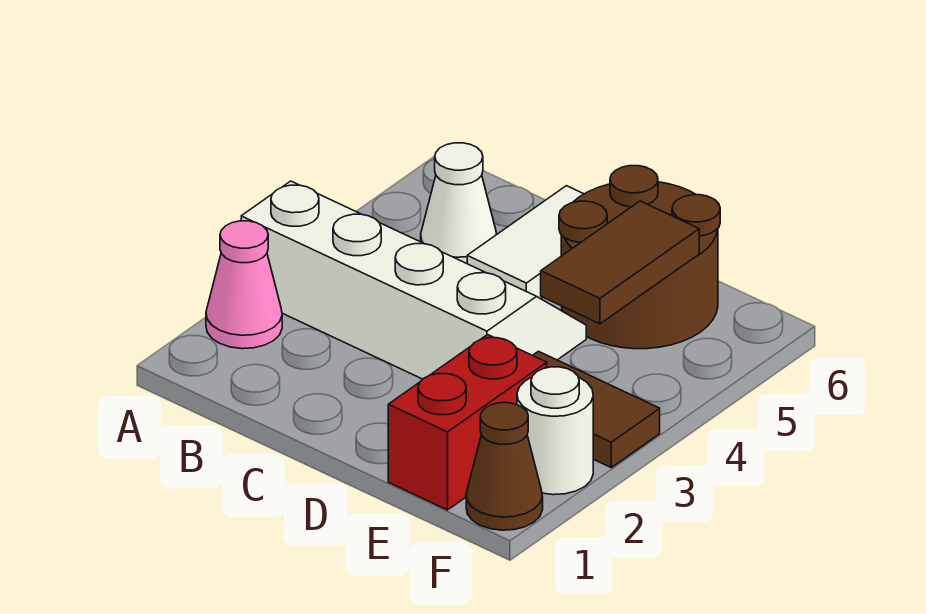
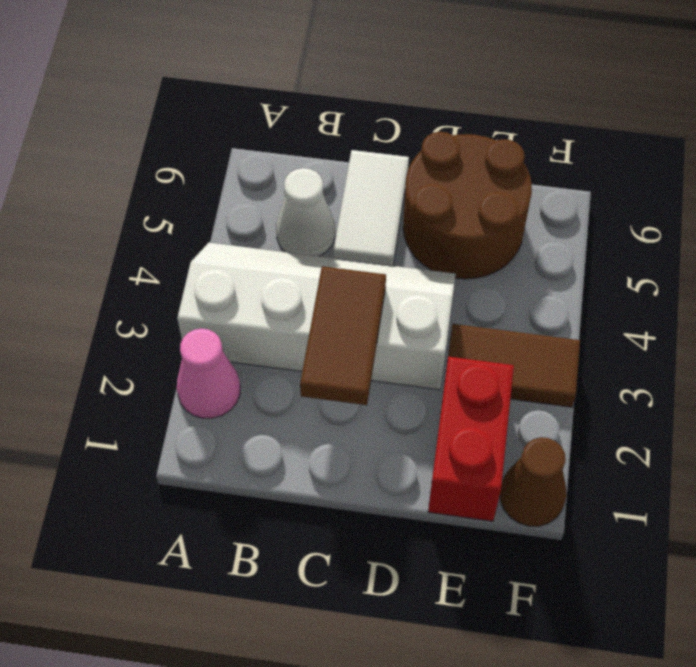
brown tile E4:E5 level 2 -> brown tile C2:C3 level 2
white round brick F2 level 1 -> none

